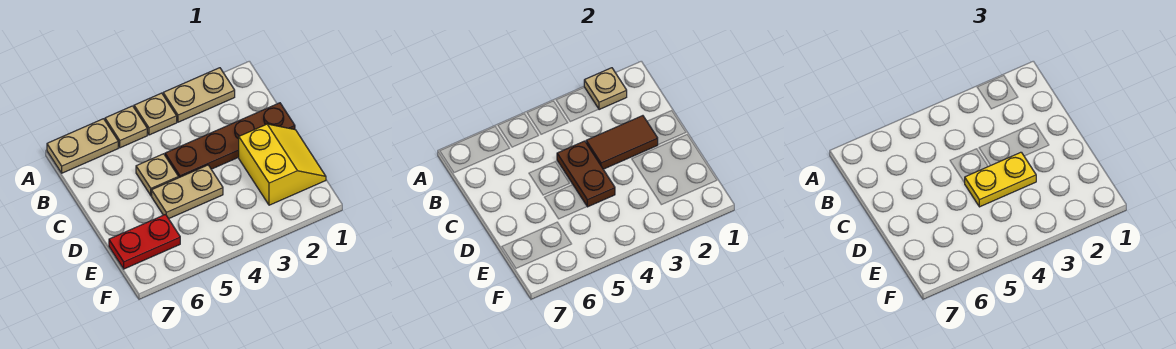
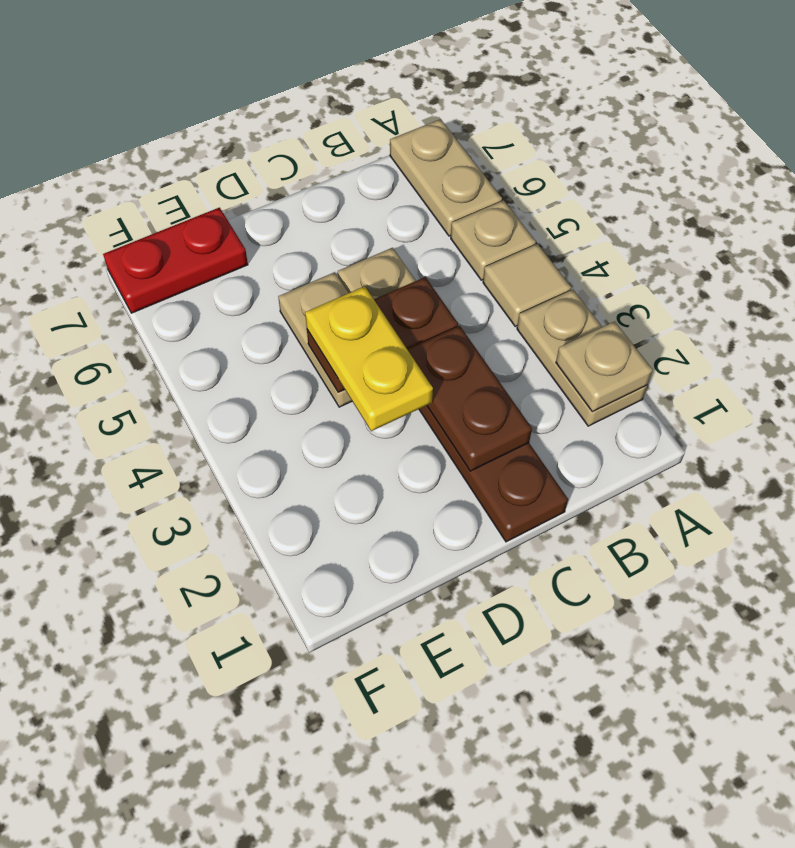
tan plate A4 level 1 -> tan tile A4 level 1
brown tile C2:C3 level 2 -> brown plate C2:C3 level 2
yellow slope D1:E2 level 1 top 2 -> none
red plate E6:E7 level 1 -> red plate E7:F7 level 1

